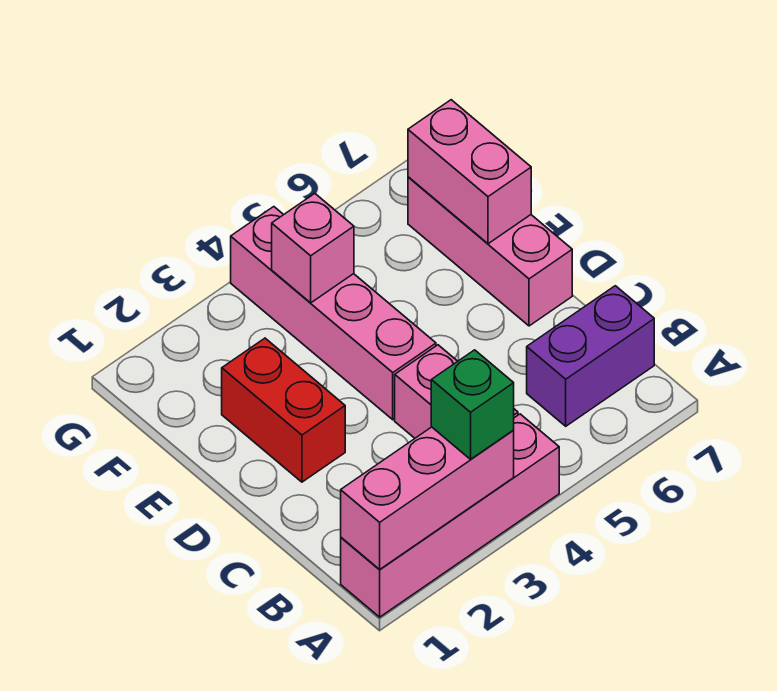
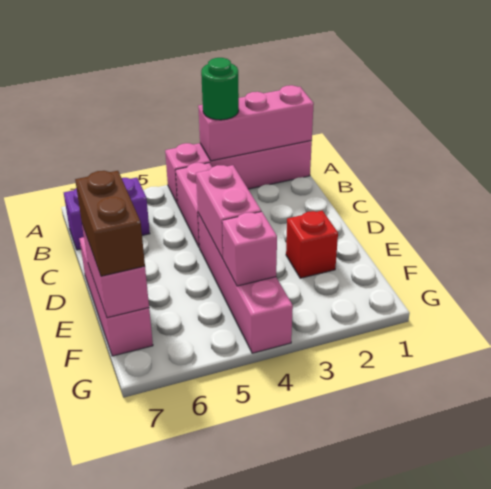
green brick A3 level 3 -> green round brick A3 level 3
red brick D2:E2 level 1 -> red brick E2 level 1
none -> pink brick D4:E4 level 2
none -> brown brick E7:F7 level 3

